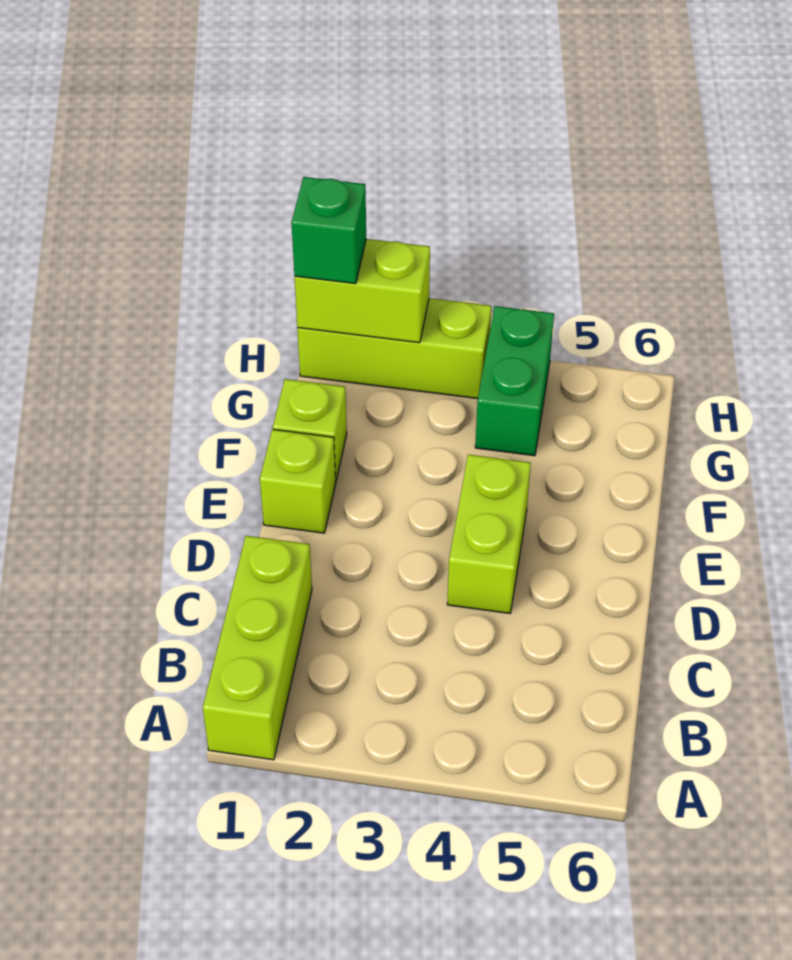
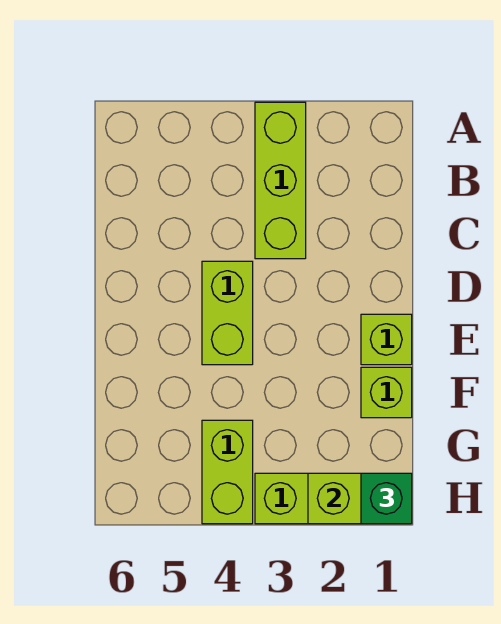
lime brick A1:C1 level 1 -> lime brick A3:C3 level 1
green brick G4:H4 level 1 -> lime brick G4:H4 level 1

